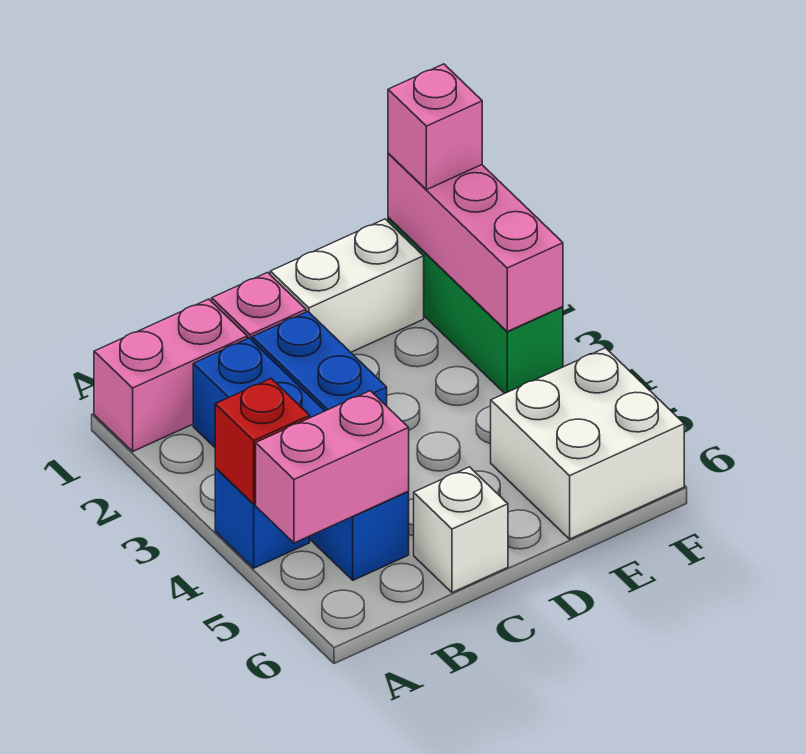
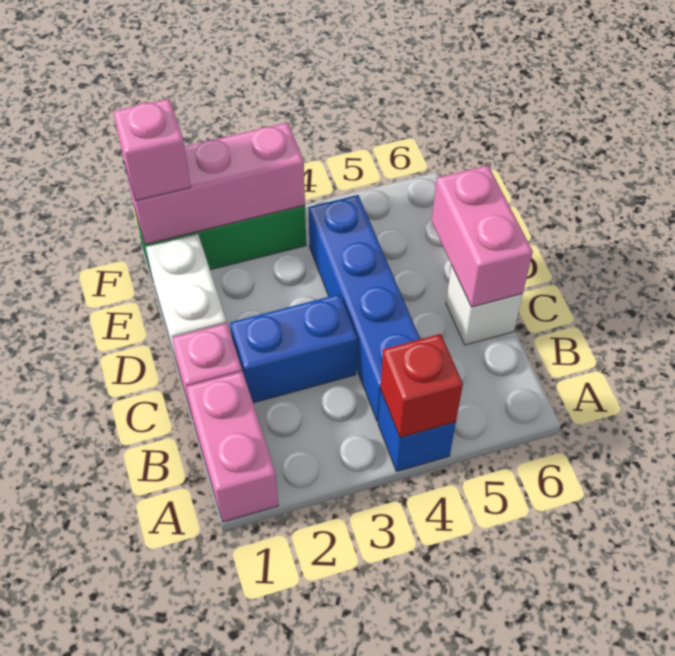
pink brick A5:B5 level 2 -> pink brick C6:D6 level 2
blue brick B2:B5 level 1 -> blue brick B4:E4 level 1
white brick E5:F6 level 1 -> none

